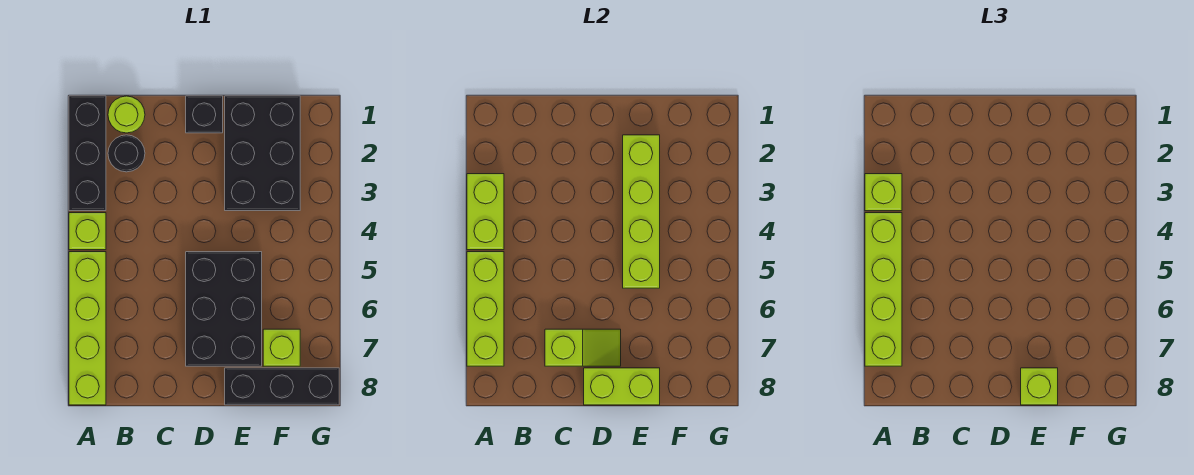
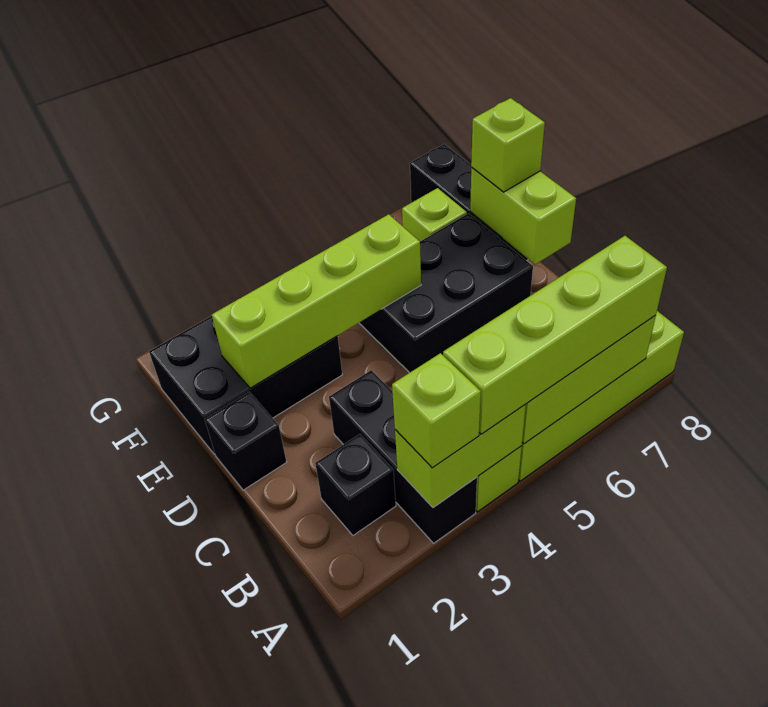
black brick A1:A3 level 1 -> black brick A3:C3 level 1
lime round brick B1 level 1 -> none
black round brick B2 level 1 -> black brick B2 level 1
lime slope C7:D7 level 2 top C -> none

